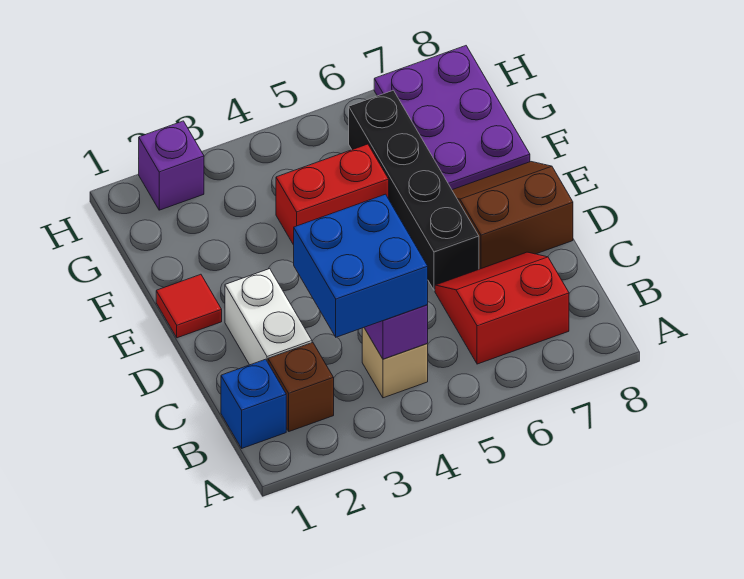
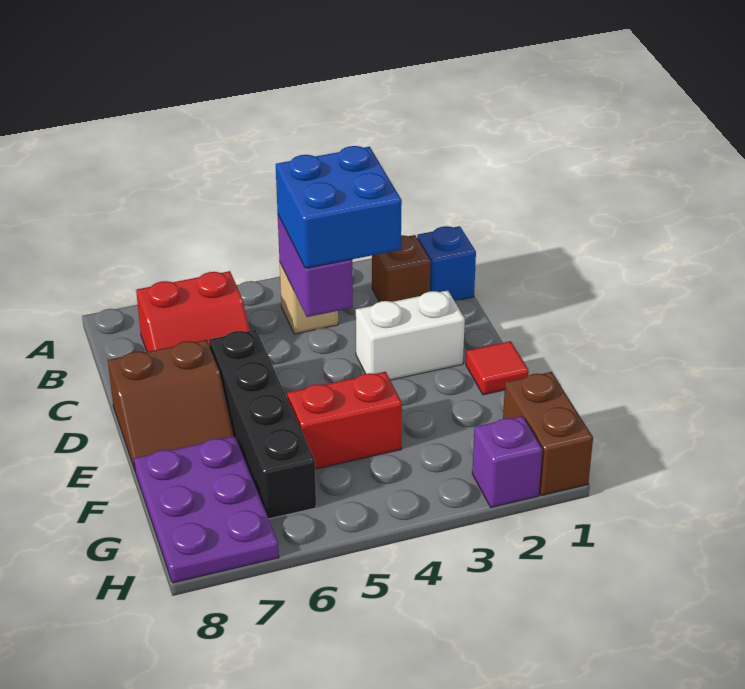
white brick C2:D2 level 1 -> white brick D2:D3 level 1
none -> brown brick G1:H1 level 1

